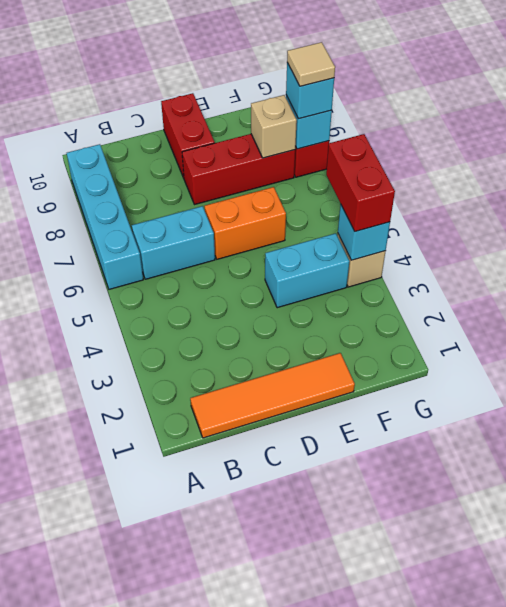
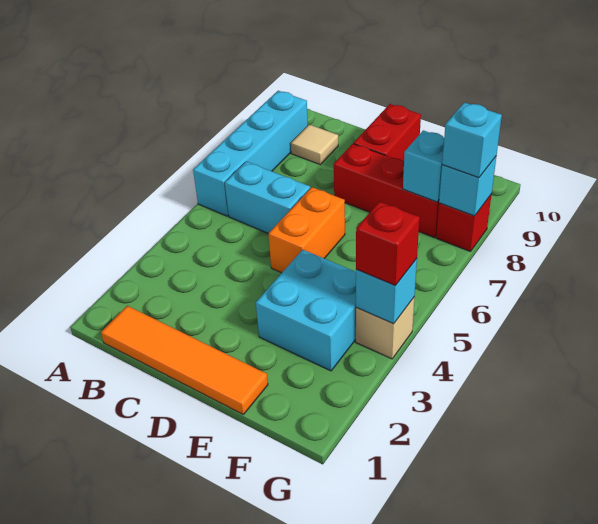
orange brick D6:E6 level 1 -> orange brick D5:D6 level 1
cyan brick E4:F4 level 1 -> cyan brick E3:F4 level 1
tan brick F8 level 2 -> cyan brick F8 level 2
red brick G4:G5 level 3 -> red brick G4 level 3
tan tile G8 level 4 -> tan tile B9 level 1

